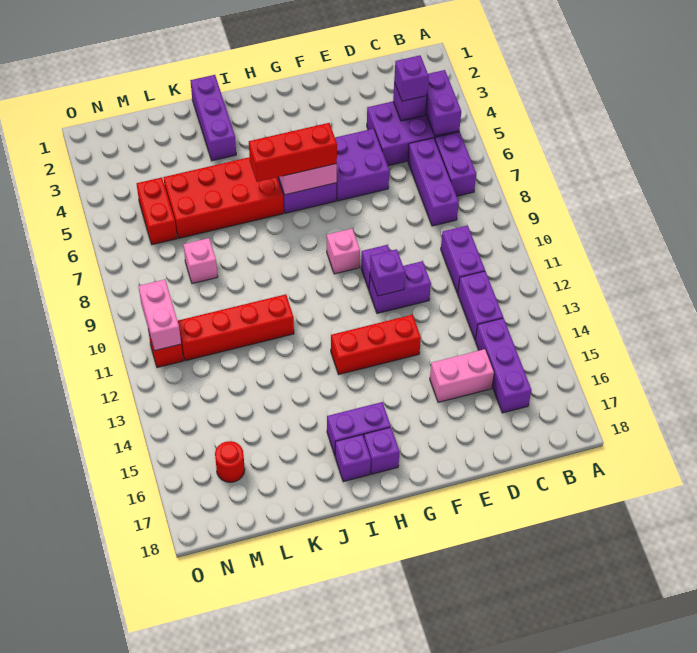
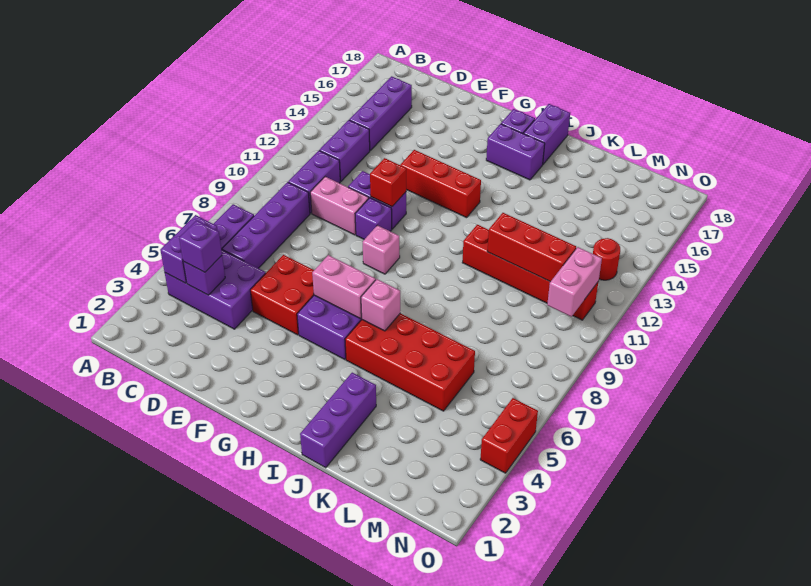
purple brick C6:C8 level 1 -> purple brick C6:C9 level 1
pink brick D15:E15 level 1 -> pink brick D10:E10 level 1
purple brick E5:F6 level 1 -> red brick E5:F6 level 1
purple brick F11 level 2 -> red brick F11 level 2
red brick G6:I6 level 3 -> red brick K11:M11 level 2
purple brick I17 level 1 -> purple brick I17:I18 level 1
pink brick L8 level 1 -> pink brick I6 level 2
red brick M5:M6 level 1 -> red brick O4:O5 level 1
red round brick M16 level 1 -> red round brick N13 level 1

